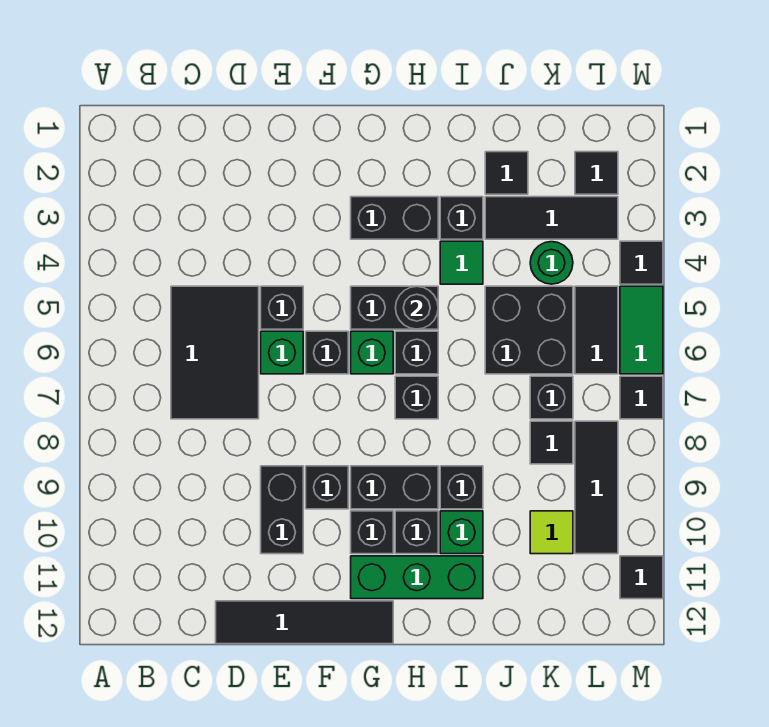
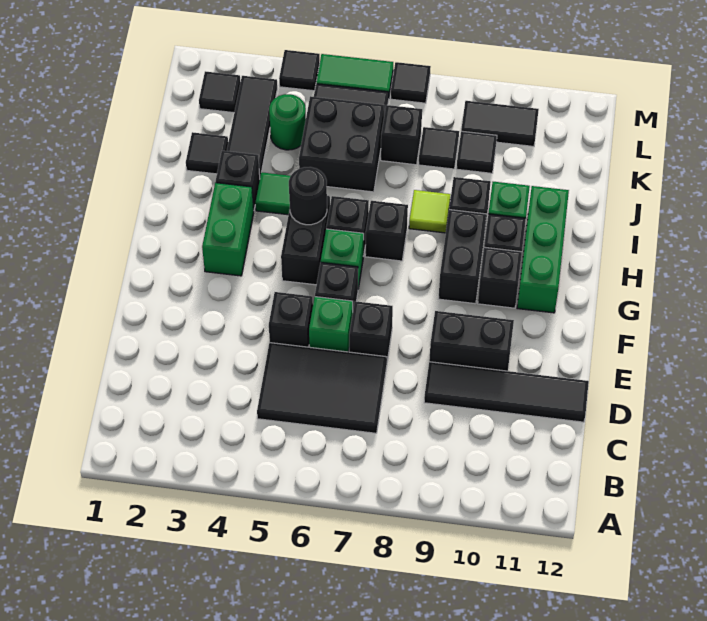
black tile D12:G12 level 1 -> black tile D9:D12 level 1
black brick F9 level 1 -> black brick E7 level 1
black brick G3:H3 level 1 -> green brick G3:H3 level 1
lime tile K10 level 1 -> lime tile I8 level 1
black tile L8:L10 level 1 -> black tile L9:L10 level 1
black tile M11 level 1 -> black tile K9 level 1

